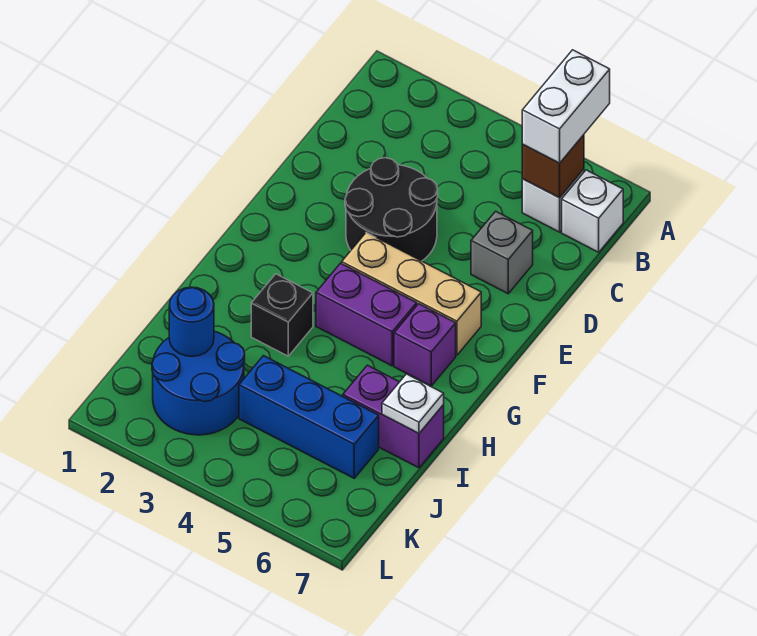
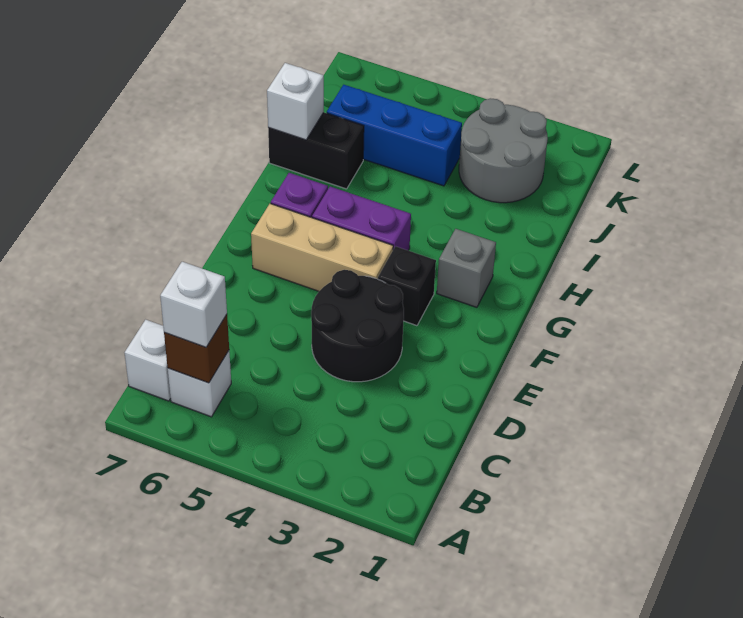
white brick A6:B6 level 3 -> white brick B6 level 3
grey brick D6 level 1 -> grey brick G2 level 1
black brick H3 level 1 -> black brick F3 level 1
purple brick I6:I7 level 1 -> black brick I6:I7 level 1
white plate I7 level 2 -> white brick I7 level 2
blue round brick J2:K3 level 1 -> grey round brick J2:K3 level 1
blue round brick J2 level 2 -> none

